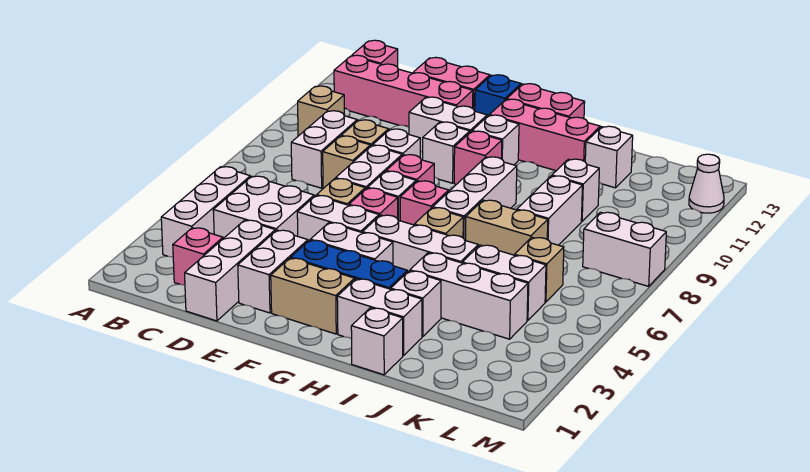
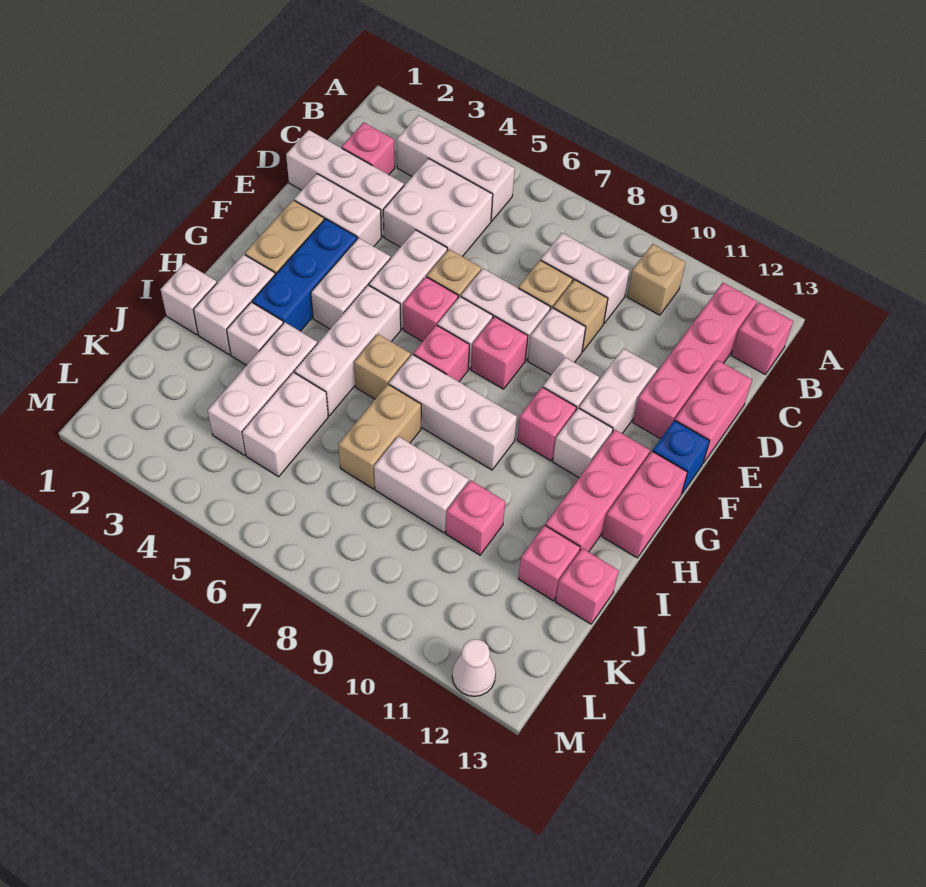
white brick J10 level 1 -> pink brick J10 level 1
white brick J12 level 1 -> pink brick J12 level 1
none -> pink brick J13 level 1
tan brick K6 level 1 -> none
white brick L8:M8 level 1 -> none

